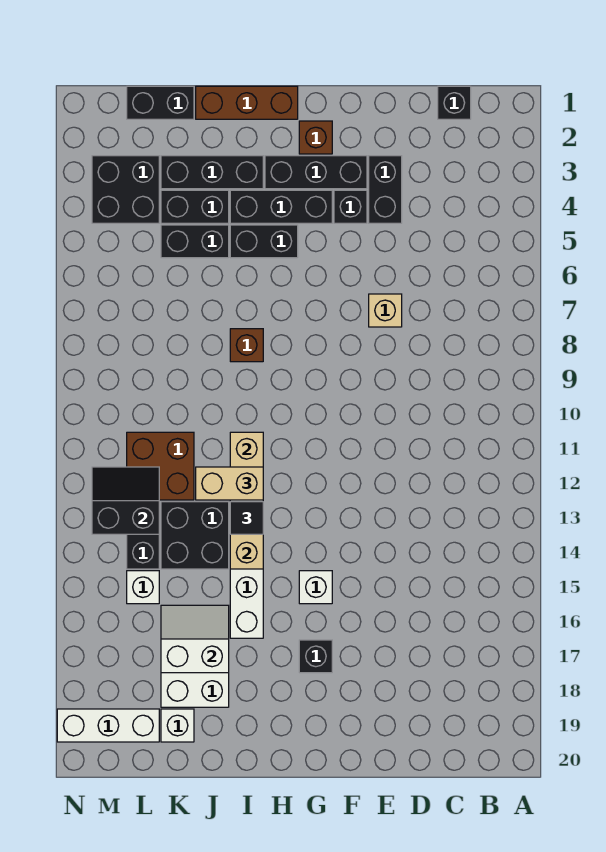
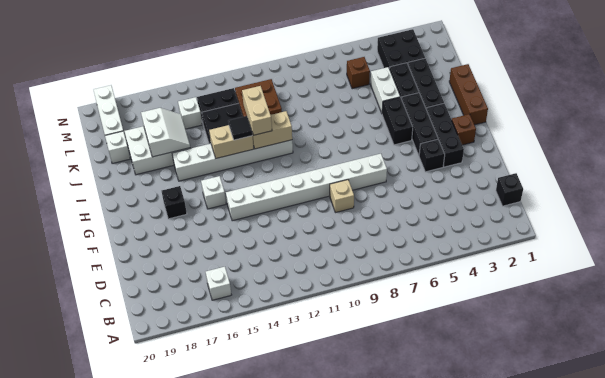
none -> white brick B16 level 1
black brick E3:E4 level 1 -> none
tan brick E7 level 1 -> tan brick E9 level 1
none -> white brick F7:F14 level 1
brown brick I8 level 1 -> brown brick L6 level 1
black brick J5:K5 level 1 -> white brick J5:K5 level 1
black brick K1:L1 level 1 -> none
black slope L12:M13 level 2 top 13 -> none

